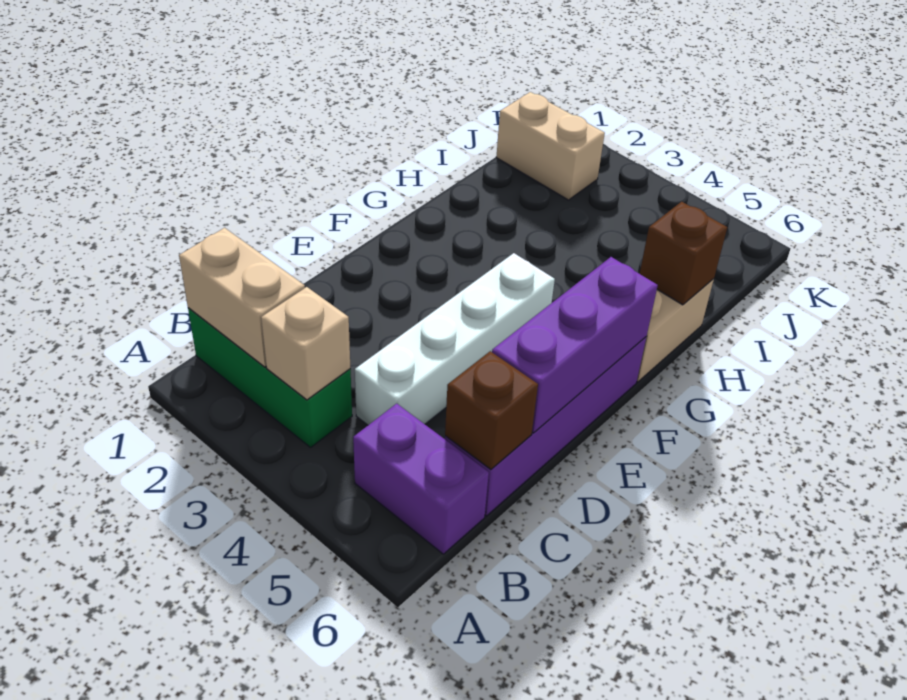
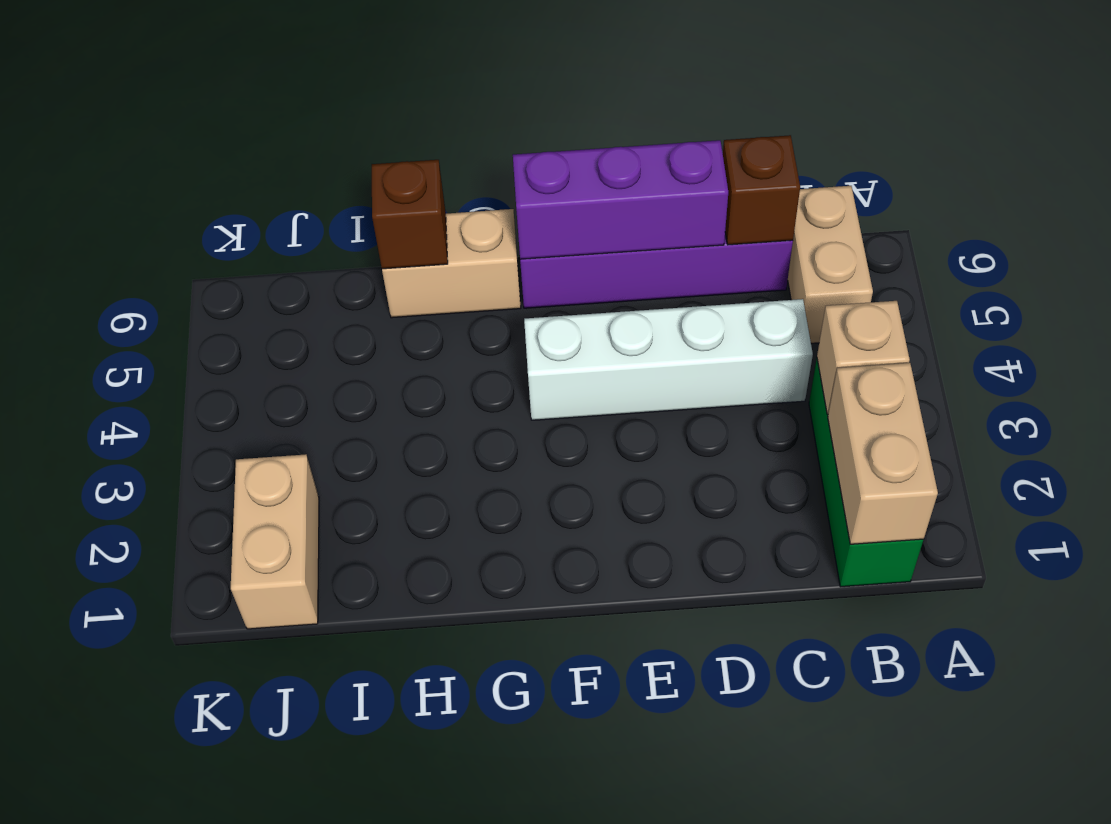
purple brick B5:B6 level 1 -> tan brick B5:B6 level 1

